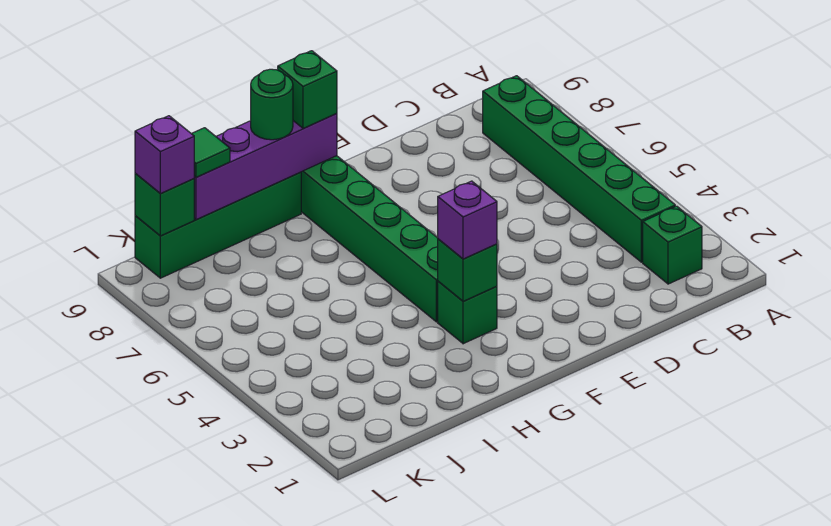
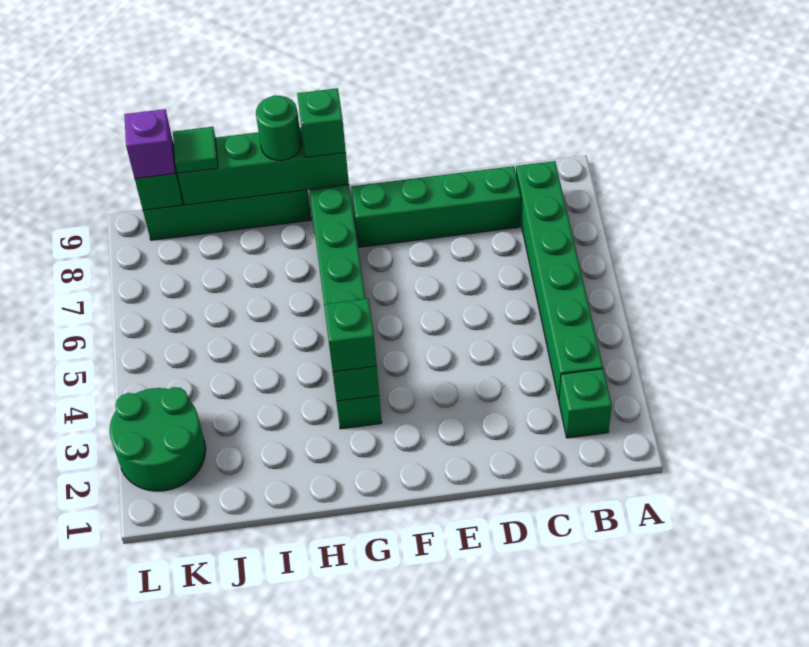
none -> green brick C8:F8 level 1
purple brick G3 level 3 -> green brick G3 level 3
purple brick G9:J9 level 2 -> green brick G9:J9 level 2
none -> green round brick K2:L3 level 1

